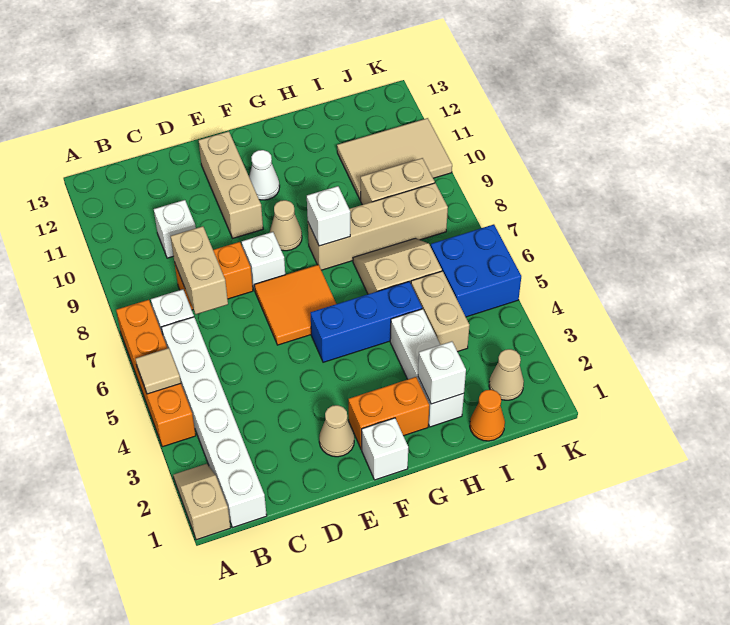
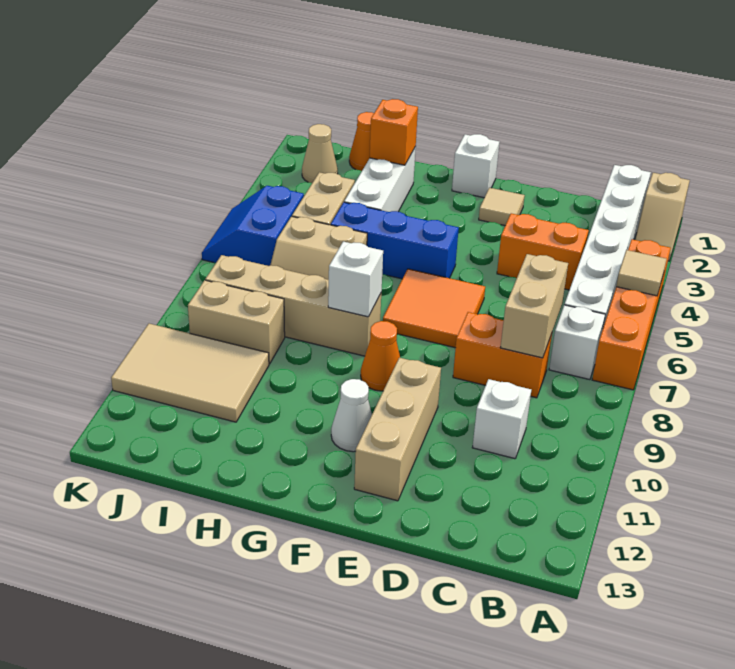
tan cone E2 level 1 -> tan tile E2 level 1
white brick E8 level 1 -> none
orange brick F2:G2 level 1 -> orange brick C4:D4 level 1
tan cone F9 level 1 -> orange cone F9 level 1
white brick H2 level 2 -> orange brick H2 level 2
blue brick J5:K6 level 1 -> blue slope J5:K6 level 1 top J

